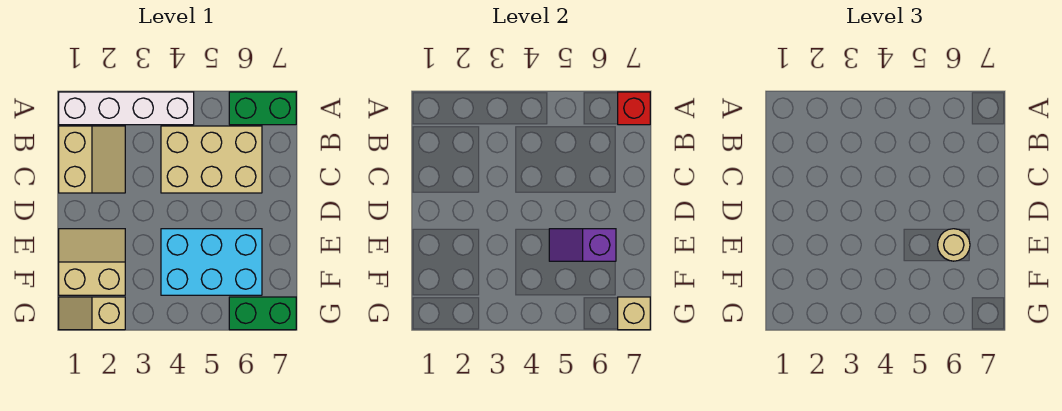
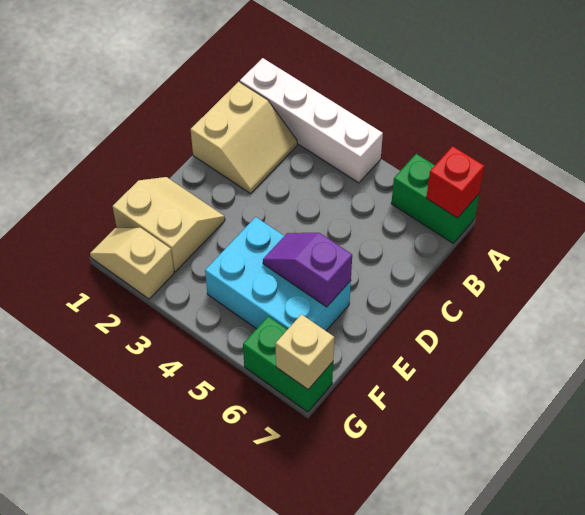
tan brick B4:C6 level 1 -> none
tan round brick E6 level 3 -> none

